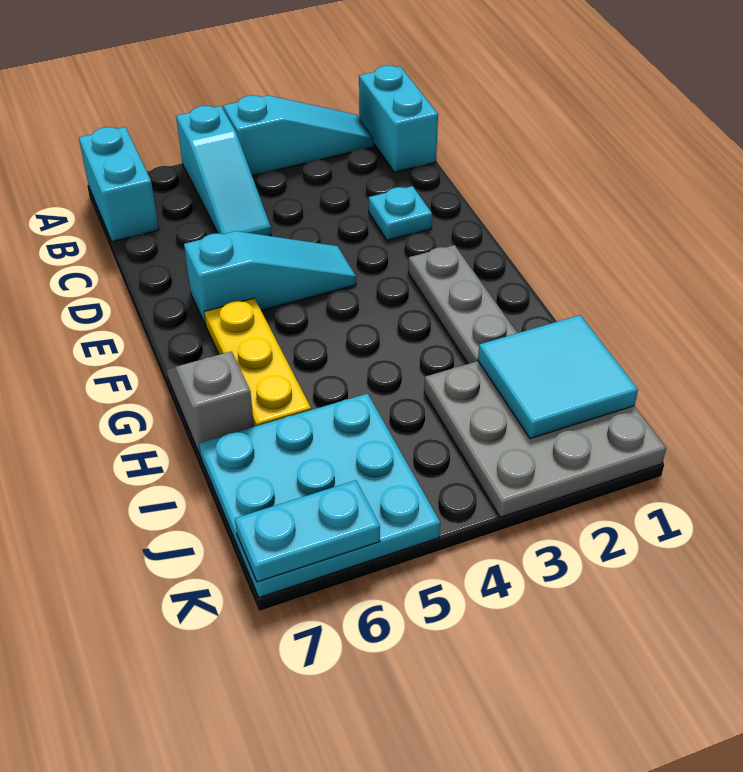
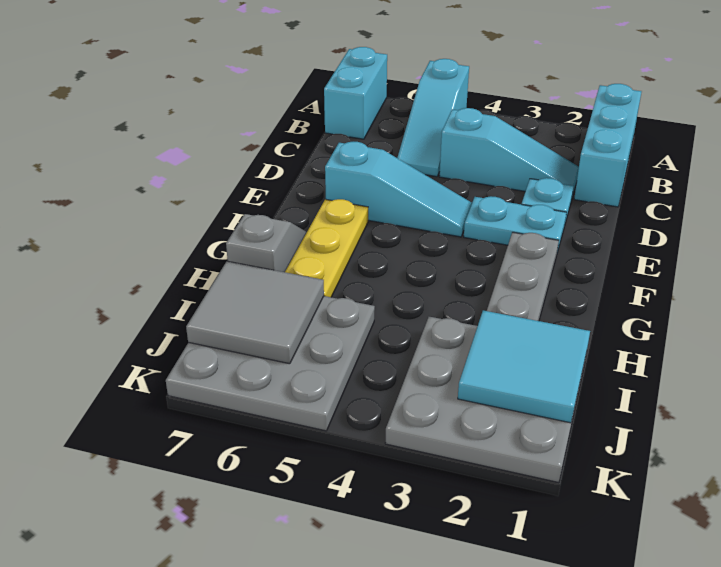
cyan brick A1:B1 level 1 -> cyan brick A1:C1 level 1
cyan slope A2:A4 level 1 top 4 -> cyan slope C2:C4 level 1 top 4
cyan plate I5:K7 level 1 -> grey plate I5:K7 level 1
none -> grey tile I6:J7 level 2
cyan plate K6:K7 level 2 -> cyan plate E2:E3 level 1

